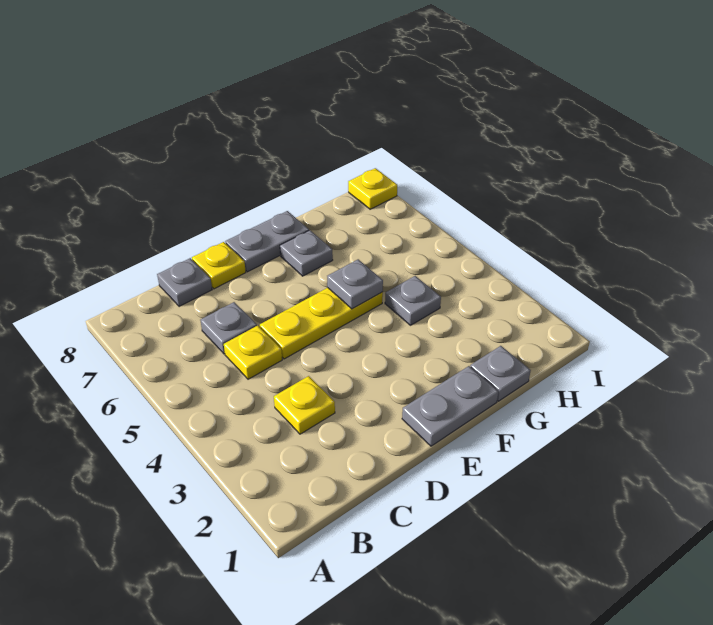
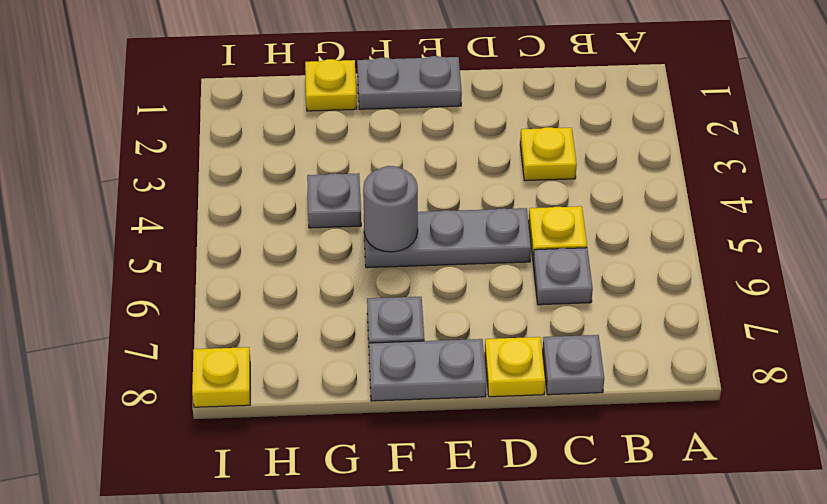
yellow plate D5:F5 level 1 -> grey plate D5:F5 level 1
grey plate F5 level 2 -> grey round brick F5 level 2
grey plate G1 level 1 -> yellow plate G1 level 1

